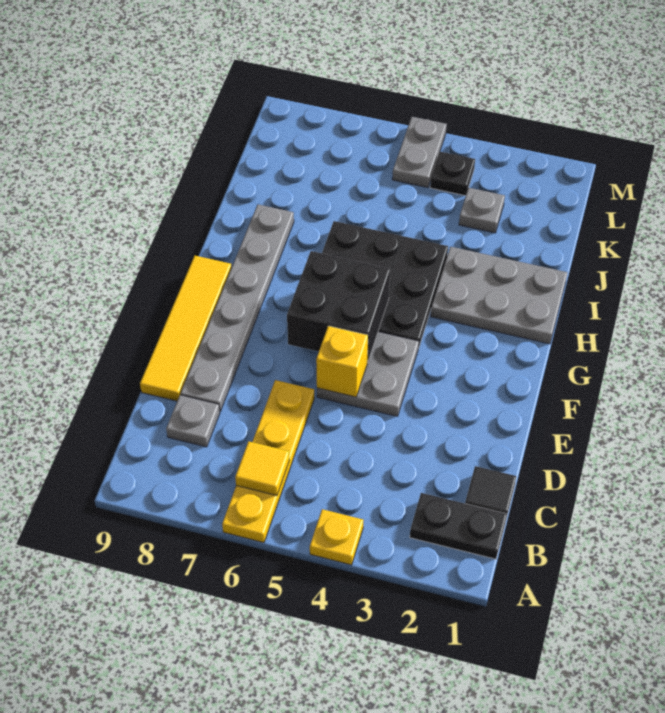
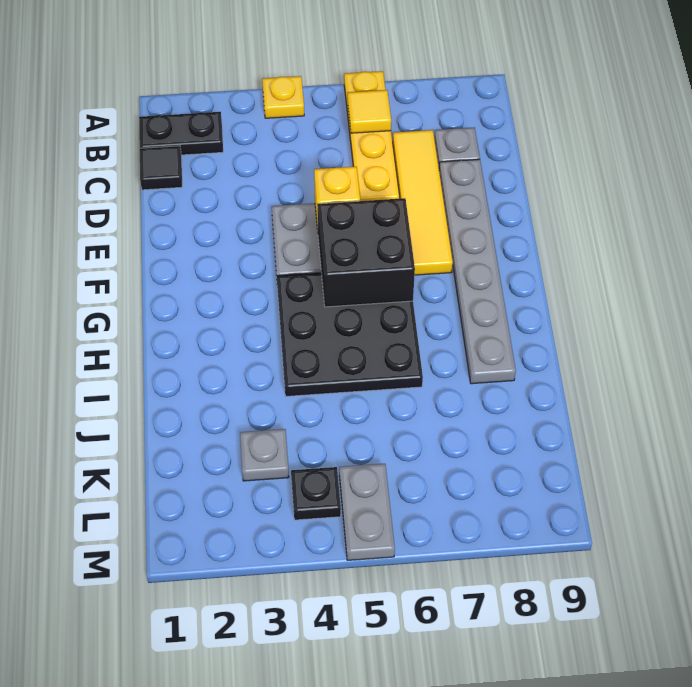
yellow tile D9:G9 level 1 -> yellow tile C7:F7 level 1
grey plate H1:I3 level 1 -> none

